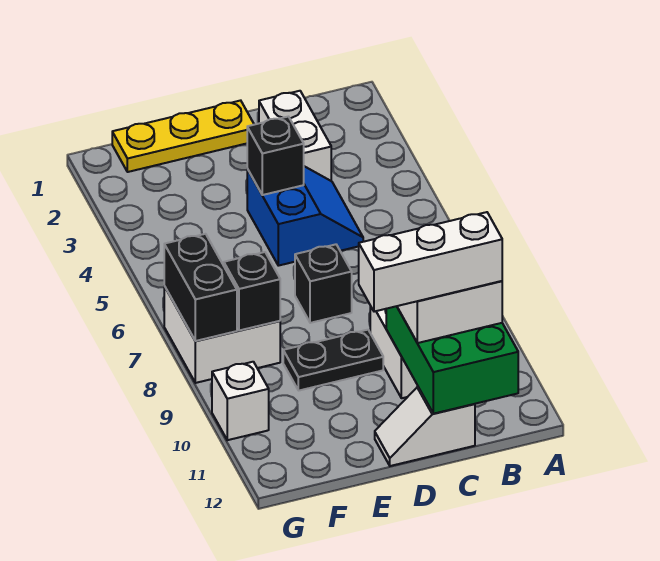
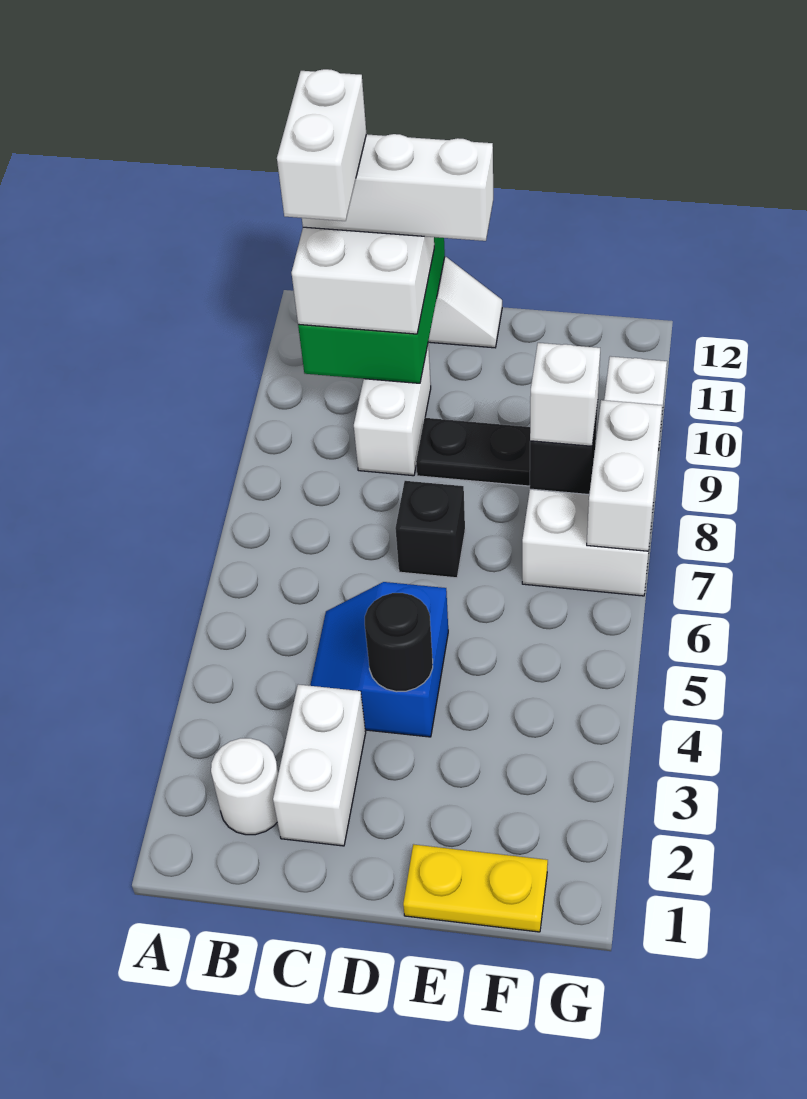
none -> white round brick B2 level 1
none -> white brick B10:B11 level 5
yellow plate D1:F1 level 1 -> yellow plate E1:F1 level 1
black brick D4 level 2 -> black round brick D4 level 2
none -> white brick F8 level 3
black brick G7:G8 level 2 -> white brick G7:G8 level 2

